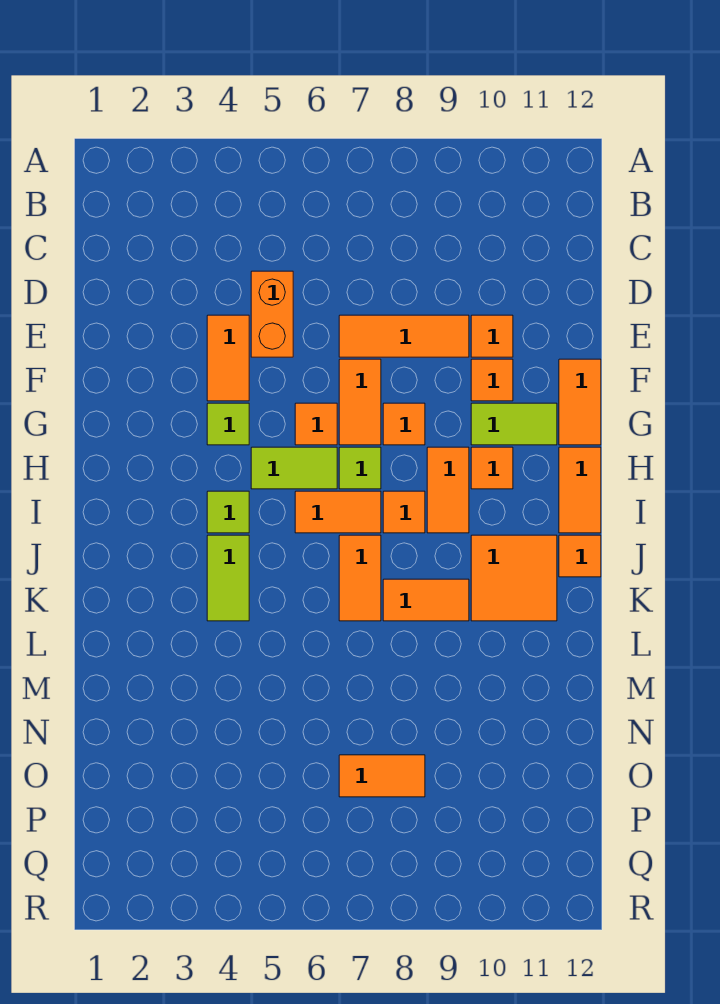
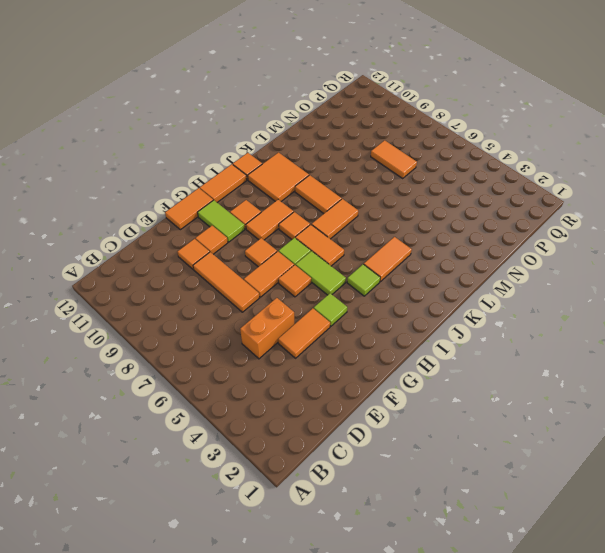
lime tile J4:K4 level 1 -> orange tile J4:K4 level 1

